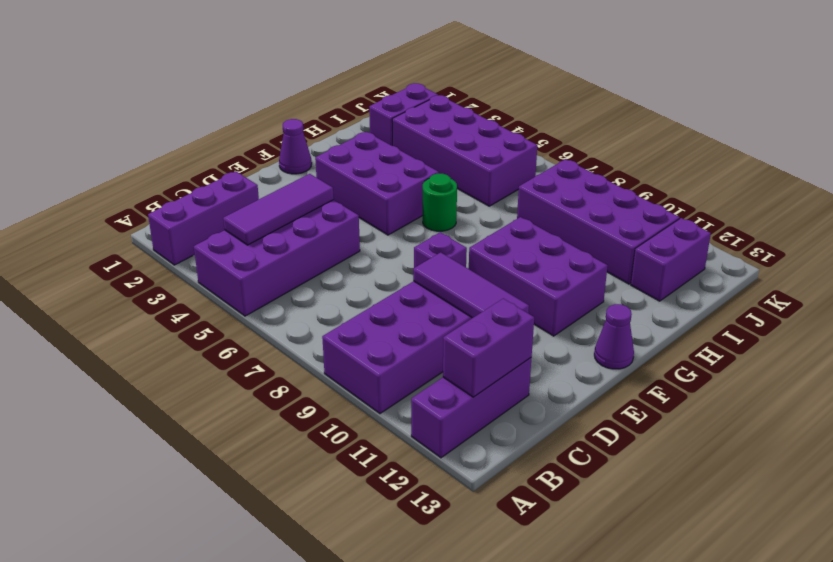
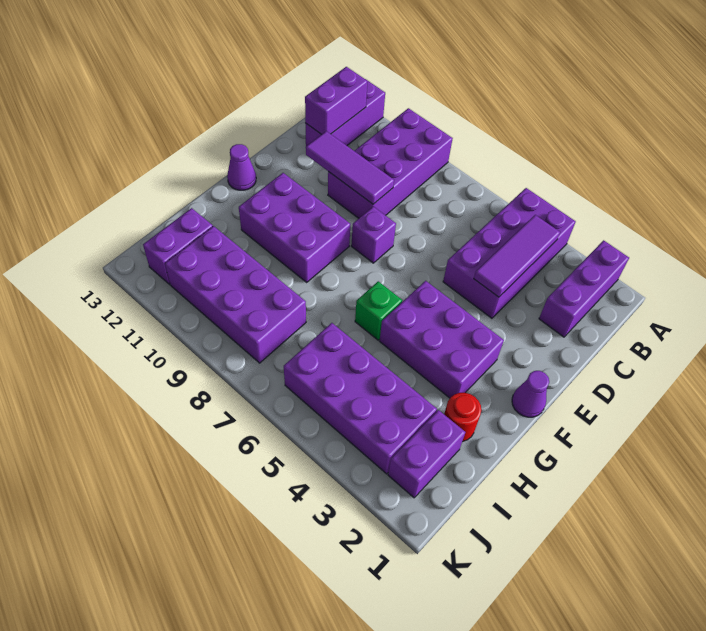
green round brick G6 level 1 -> green brick G6 level 1
none -> red round brick H2 level 1

